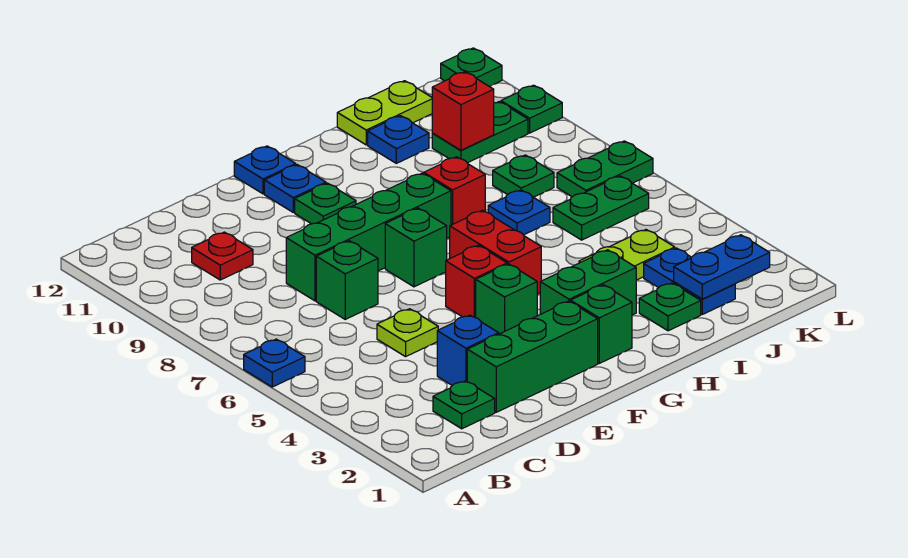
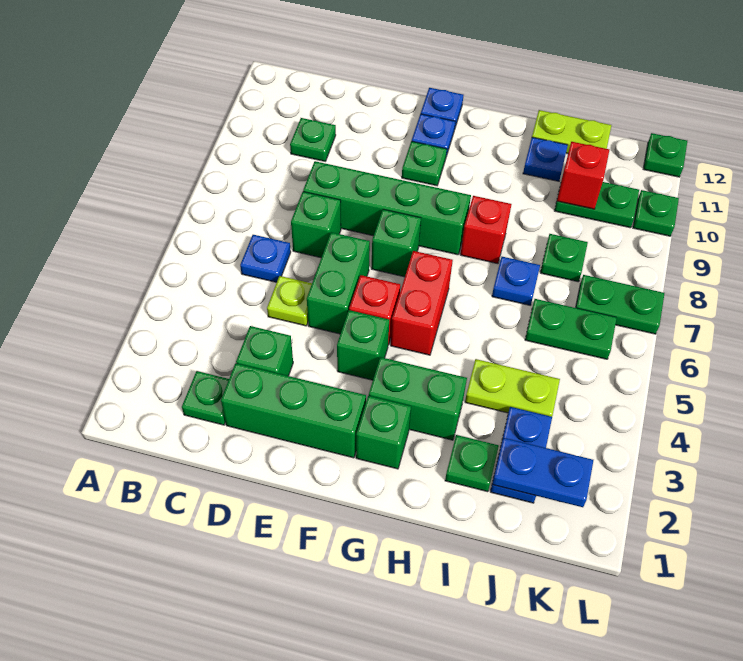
blue plate A6 level 1 -> blue plate C6 level 1
red plate C10 level 1 -> green plate C10 level 1
blue brick D3 level 1 -> green brick D3 level 1
none -> green brick E5:E6 level 1

